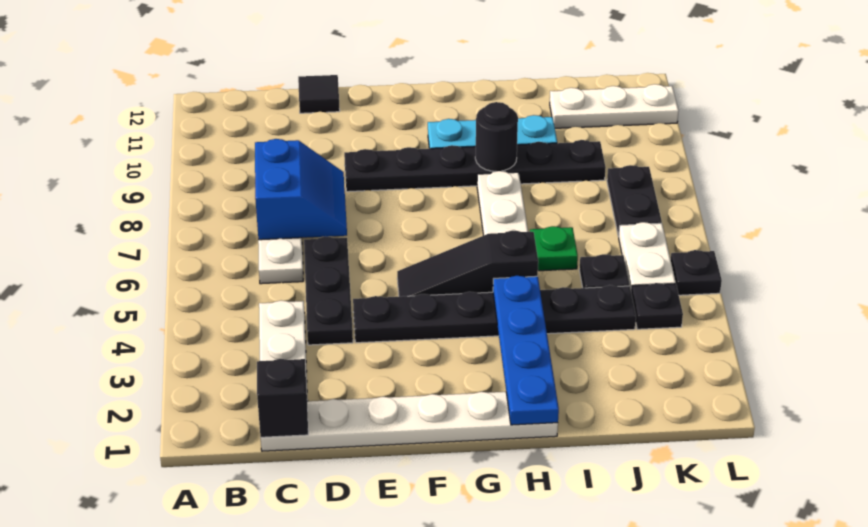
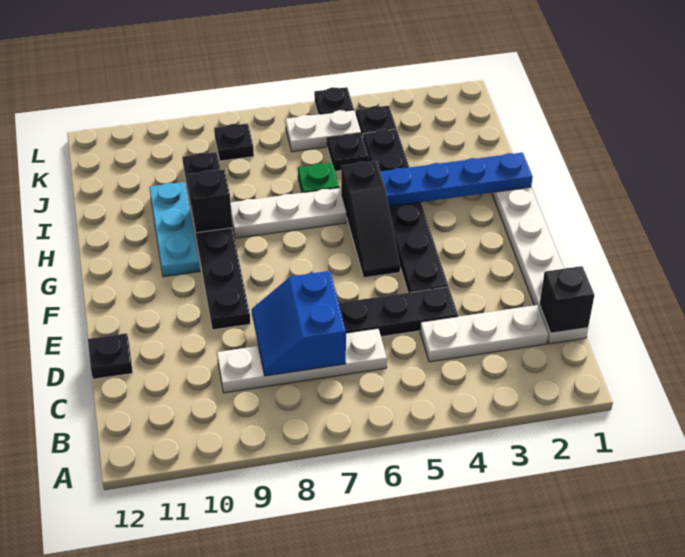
blue slope C7:D8 level 2 top C -> blue slope C7:D8 level 2 top 7
black tile D12 level 1 -> black plate D12 level 1
black round brick H9 level 2 -> black brick H9 level 2
white plate J11:L11 level 1 -> none
black plate K7:K8 level 1 -> black plate K8 level 1

